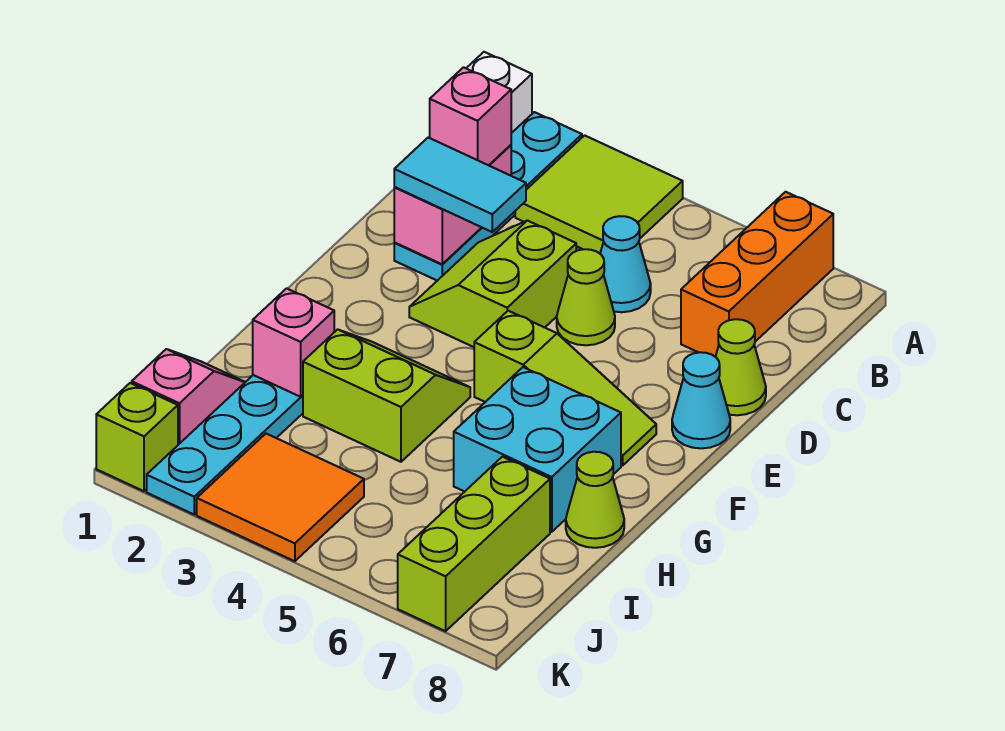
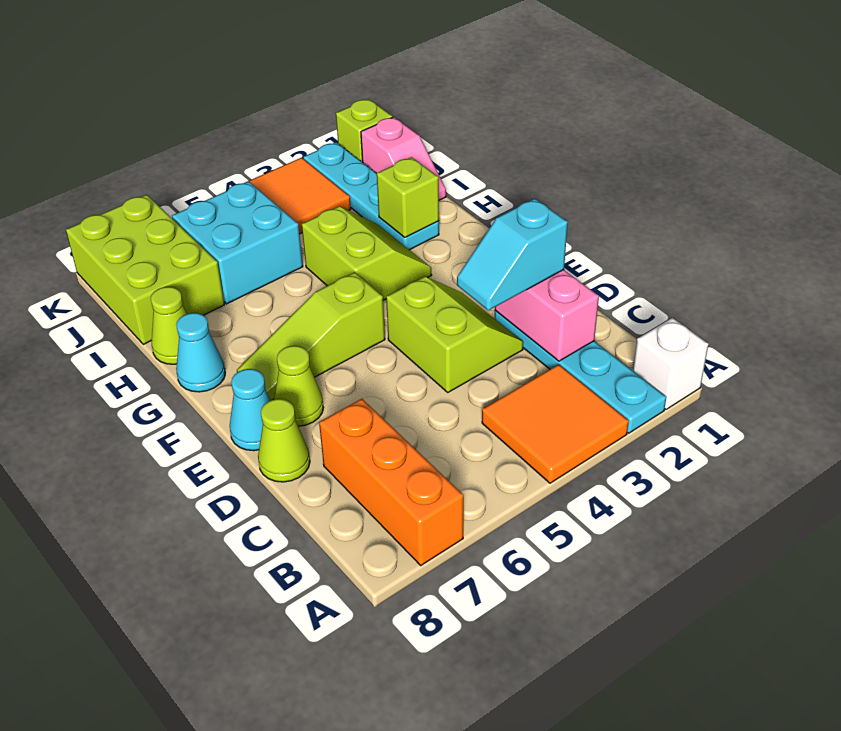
lime tile A3:B4 level 1 -> orange tile A3:B4 level 1
pink brick C2 level 3 -> none
cyan cone C5 level 1 -> cyan cone G8 level 1
cyan tile D2:D3 level 3 -> cyan slope D2:D3 level 3 top 2
lime cone D5 level 1 -> lime cone E7 level 1
lime slope G3:H4 level 1 top H -> lime slope G3:H4 level 1 top 4
cyan brick G6:H7 level 1 -> cyan brick I5:J6 level 1
pink brick H2 level 2 -> lime brick H2 level 2
lime brick I7:K7 level 1 -> lime brick I7:K8 level 1

